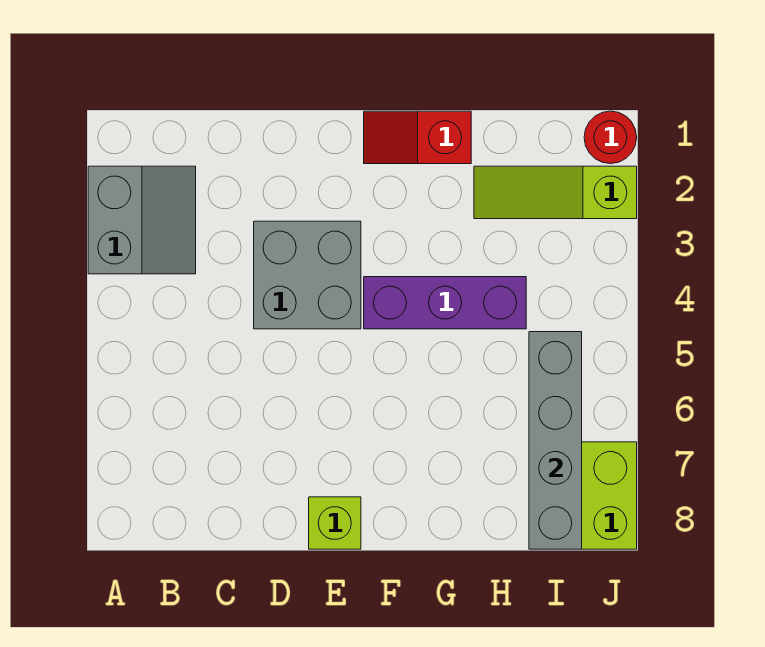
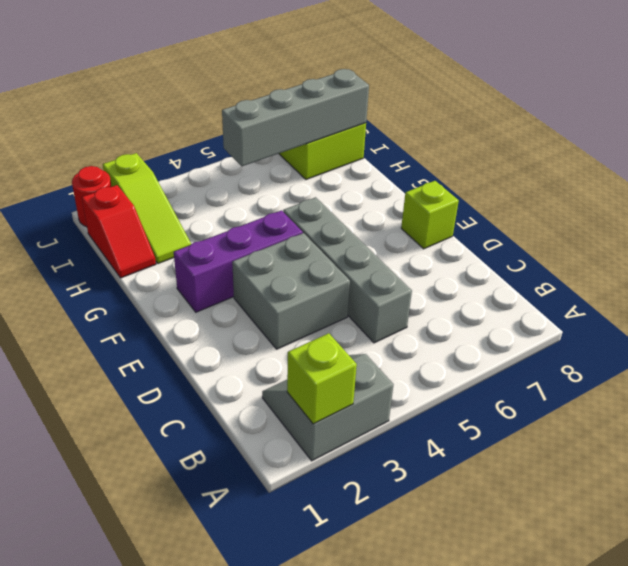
none -> lime brick A2 level 2
none -> grey brick C5:F5 level 1
red slope F1:G1 level 1 top G -> red slope H1:I1 level 1 top I
purple brick F4:H4 level 1 -> purple brick F2:F4 level 1

